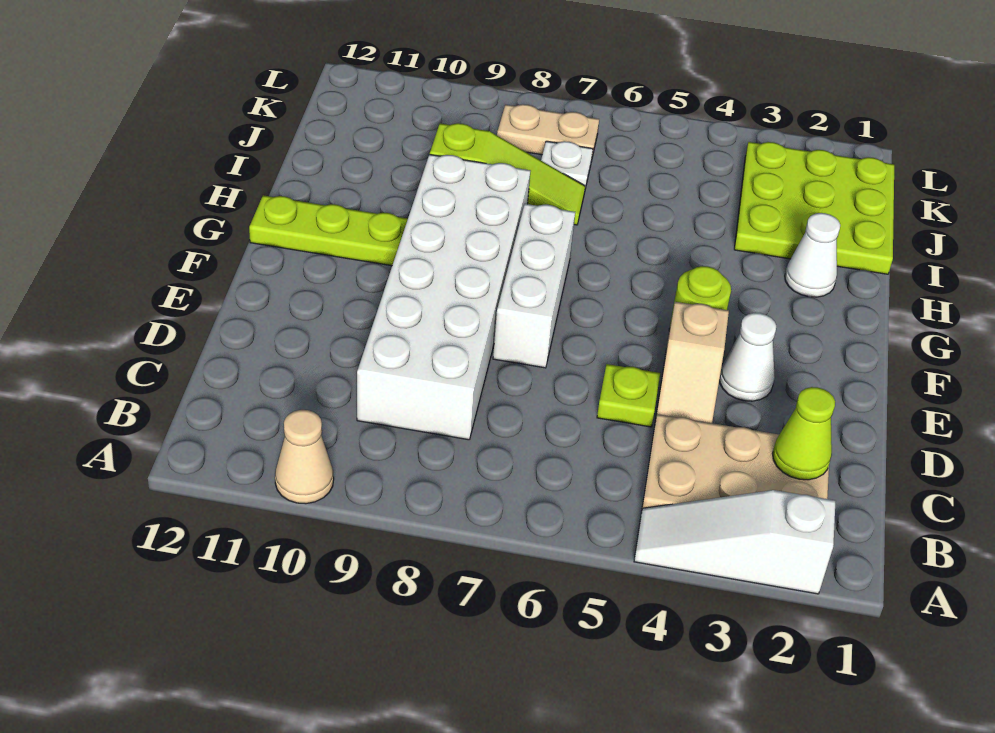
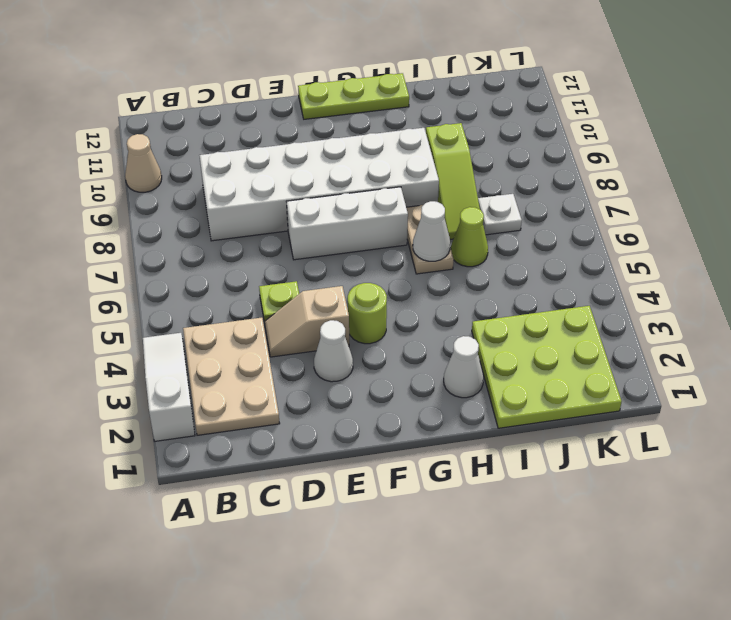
lime cone C2 level 2 -> lime cone I6 level 1
lime plate G10:G12 level 1 -> lime plate F12:H12 level 1
none -> white cone H6 level 2
tan plate K7:K8 level 1 -> tan plate H6:H7 level 1

